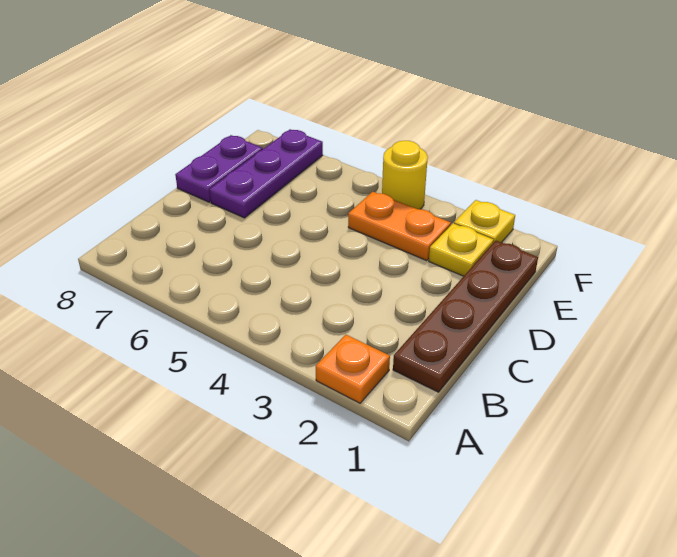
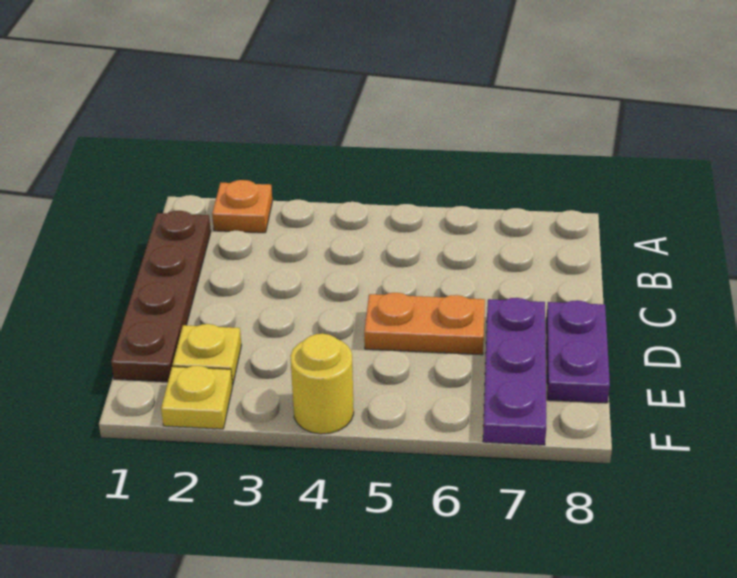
orange plate E3:E4 level 1 -> orange plate D5:D6 level 1

